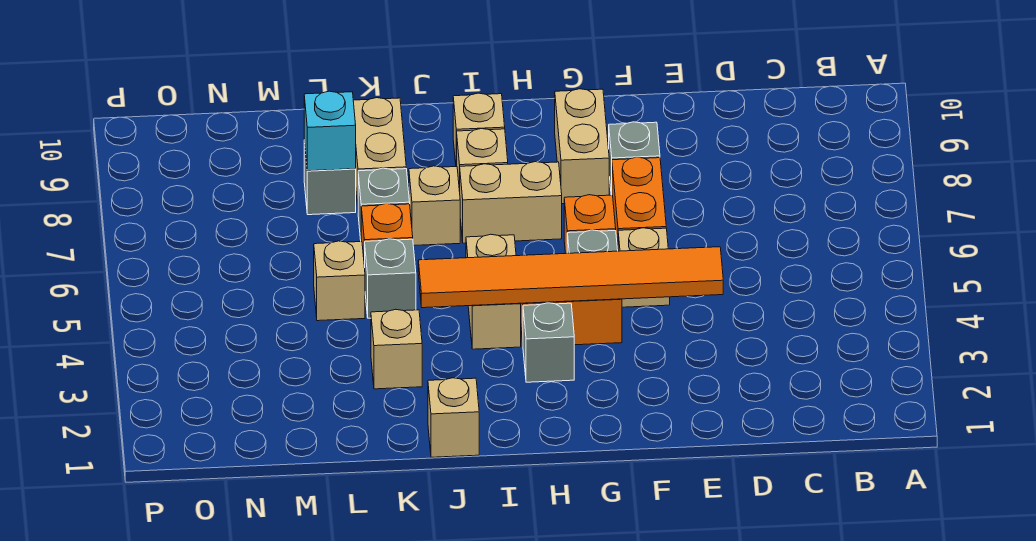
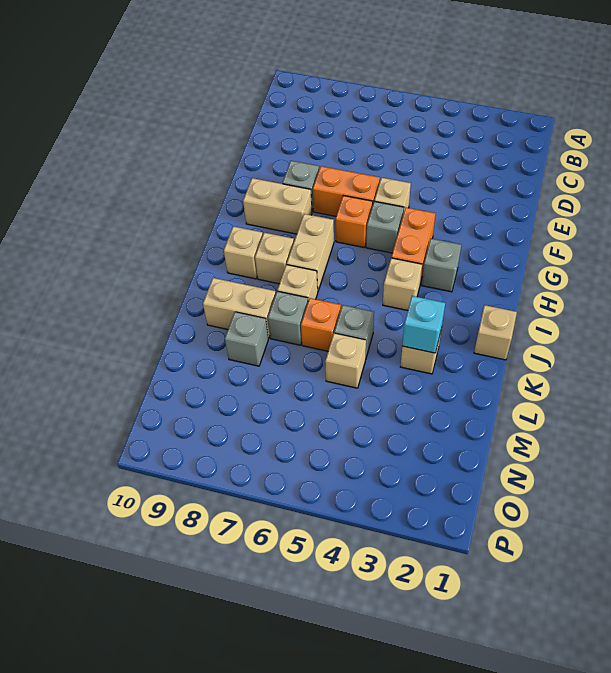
orange tile E4:J4 level 2 -> none
tan brick I4:I5 level 1 -> tan brick I4 level 1
cyan brick L8 level 2 -> cyan brick K3 level 2

